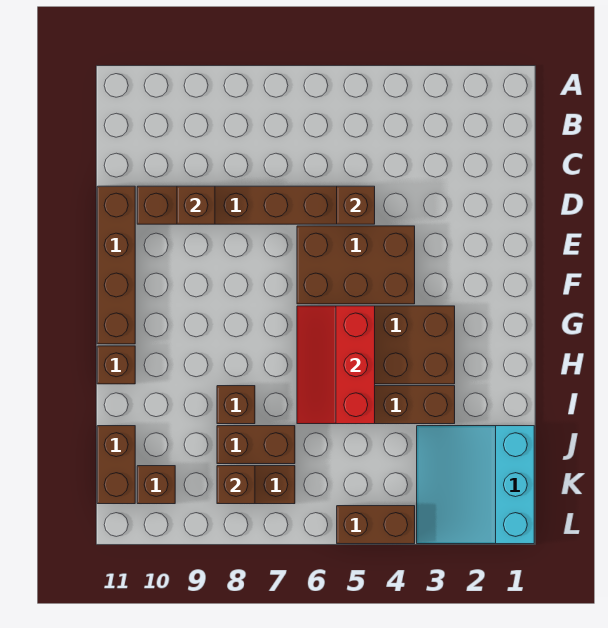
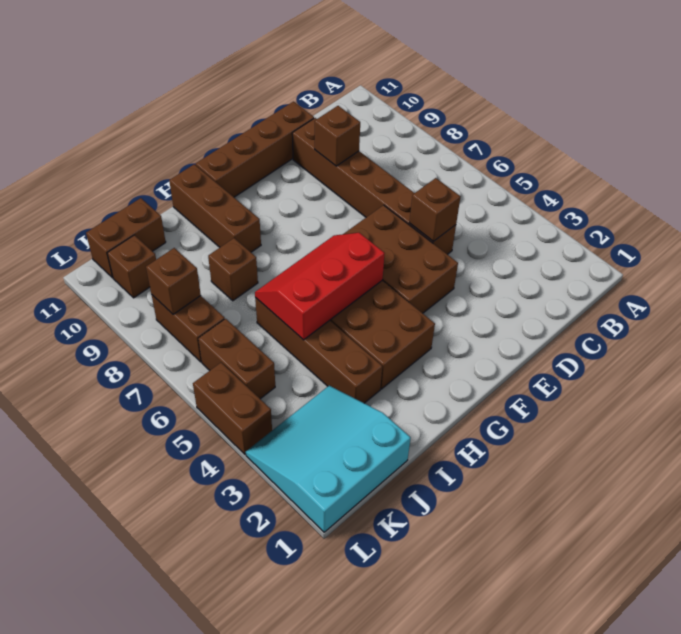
brown brick H11 level 1 -> brown brick H9:H11 level 1
brown brick J7:J8 level 1 -> brown brick K5:K6 level 1

